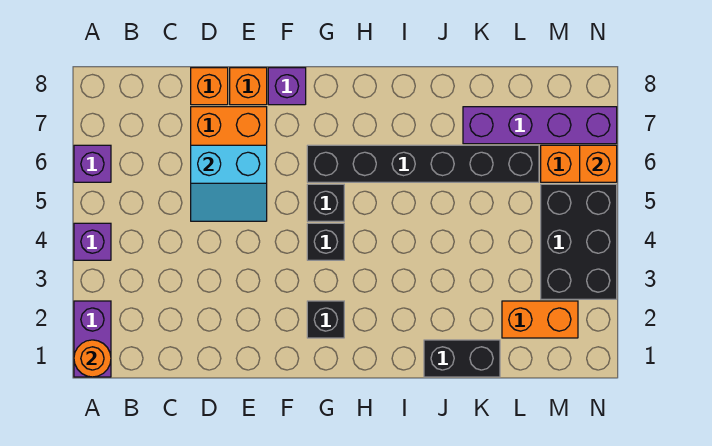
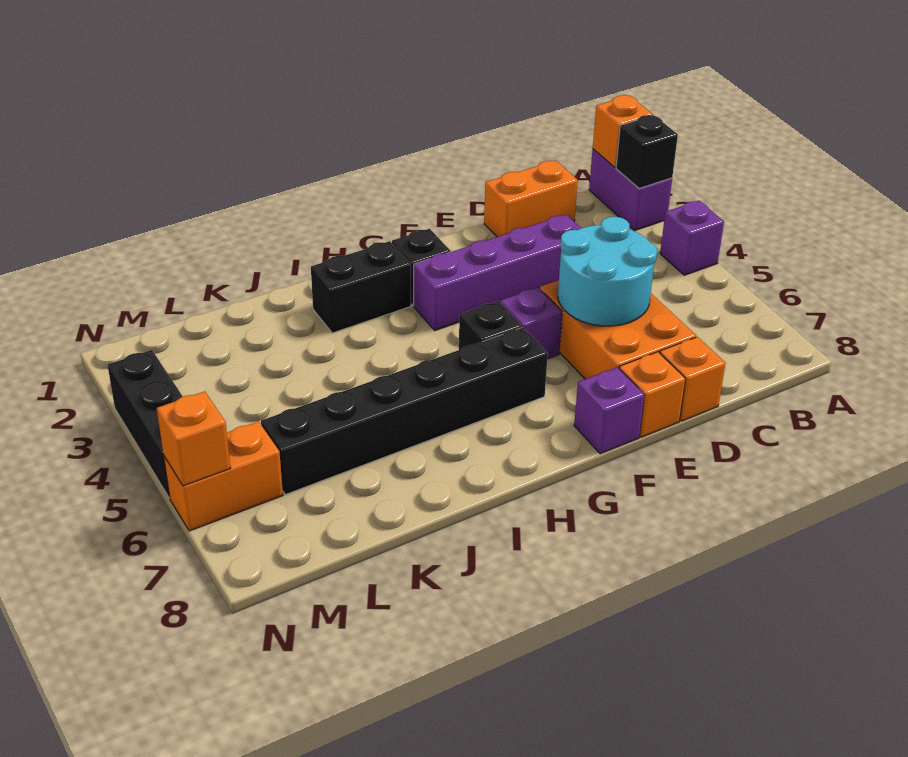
orange round brick A1 level 2 -> orange brick A1 level 2
purple brick A6 level 1 -> purple brick F5 level 1
cyan slope D5:E6 level 2 top 6 -> cyan round brick D5:E6 level 2
black brick G4 level 1 -> black brick A2 level 2
black brick J1:K1 level 1 -> black brick H2:I2 level 1
purple brick K7:N7 level 1 -> purple brick D3:G3 level 1
orange brick L2:M2 level 1 -> orange brick C1:D1 level 1
black brick M3:N5 level 1 -> black brick N3:N5 level 1

